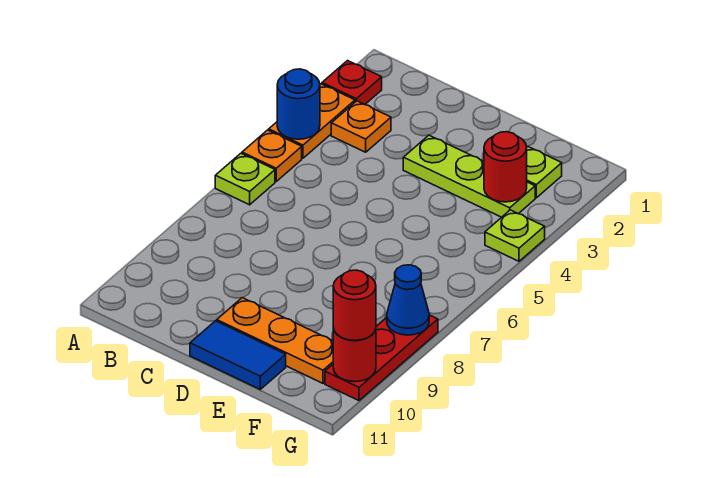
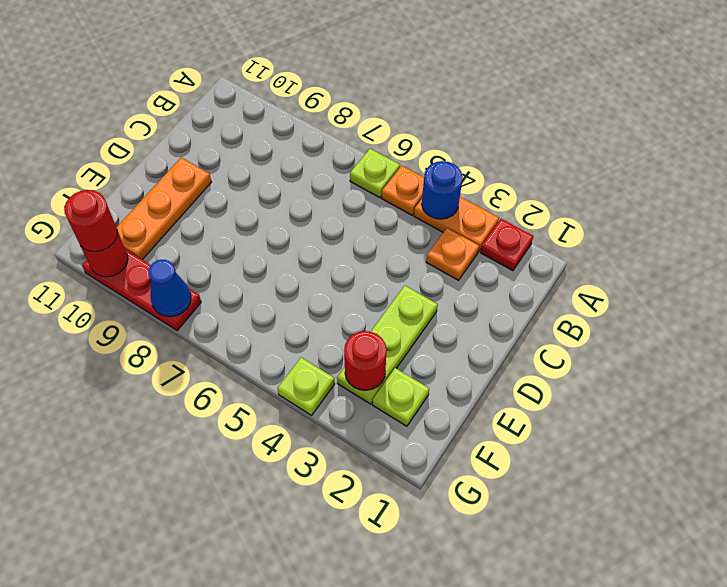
blue tile D11:E11 level 1 -> none

